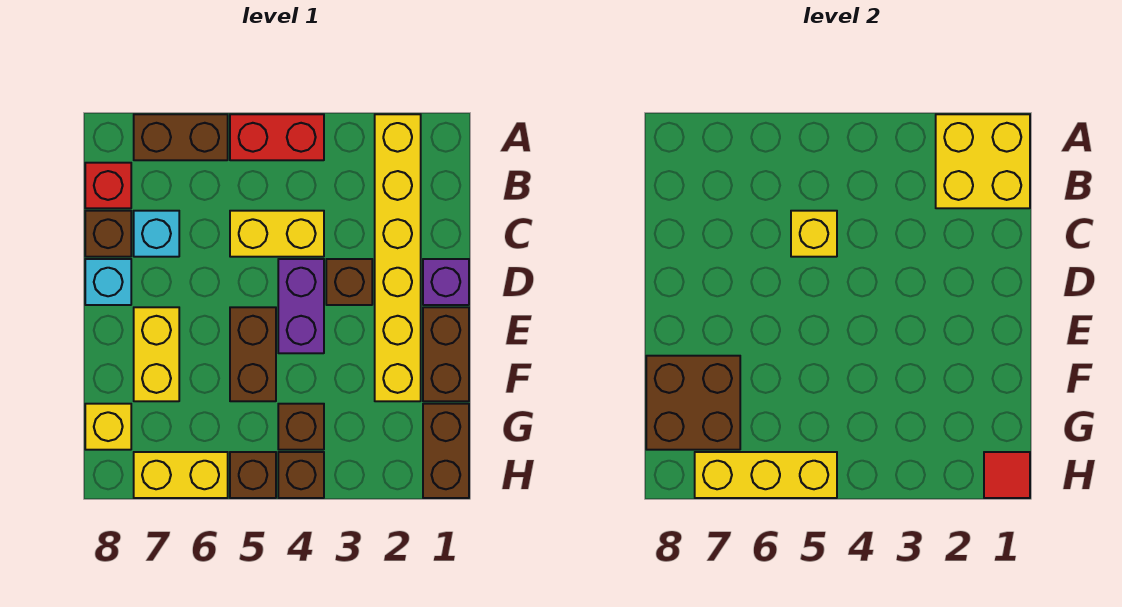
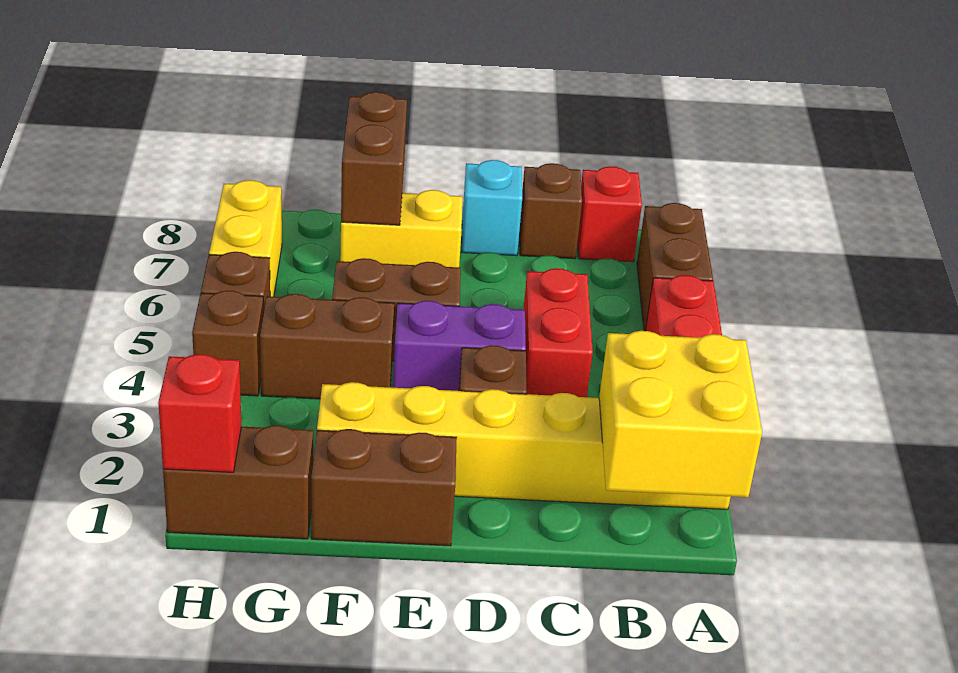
yellow brick C4:C5 level 1 -> red brick C4:C5 level 1
yellow brick C5 level 2 -> none
cyan brick C7 level 1 -> none
purple brick D1 level 1 -> none
brown brick F7:G8 level 2 -> brown brick F7:F8 level 2
brown brick G4 level 1 -> brown brick F4:G4 level 1
yellow brick G8 level 1 -> none
red tile H1 level 2 -> red brick H1 level 2
yellow brick H5:H7 level 2 -> none

